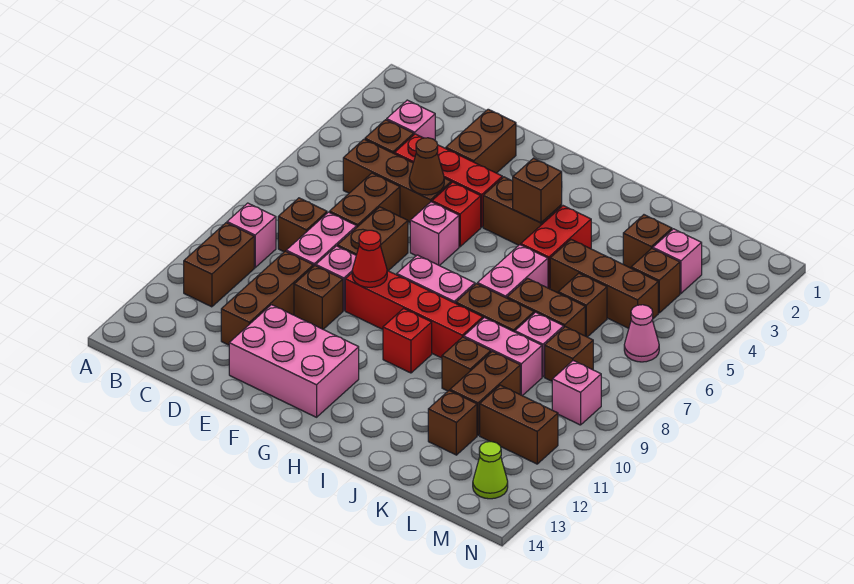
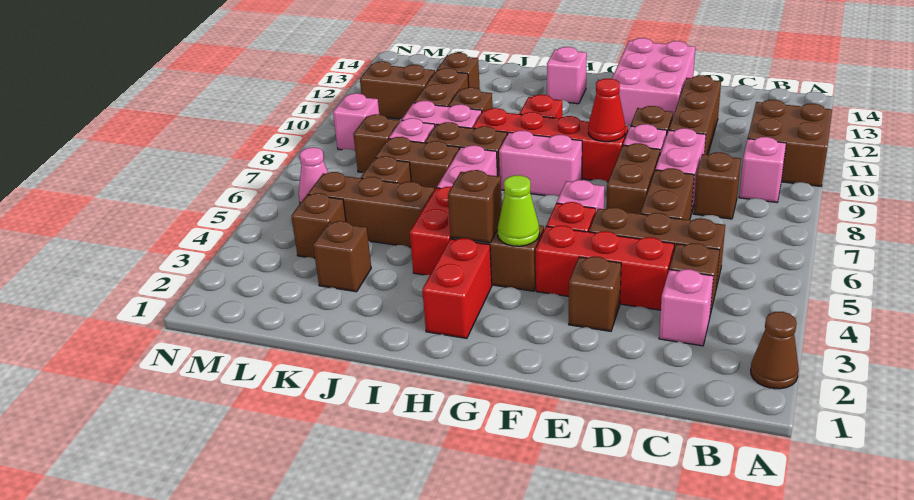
brown brick B10:B11 level 1 -> brown brick A10:B11 level 1
brown brick E2:E3 level 1 -> brown brick E3 level 1
brown cone E5 level 2 -> brown cone A2 level 1
pink brick E12:G13 level 1 -> pink brick E12:F14 level 1
none -> red brick H2:H3 level 1
pink brick L3 level 1 -> pink brick H13 level 1
lime cone M13 level 1 -> lime cone G4 level 2

